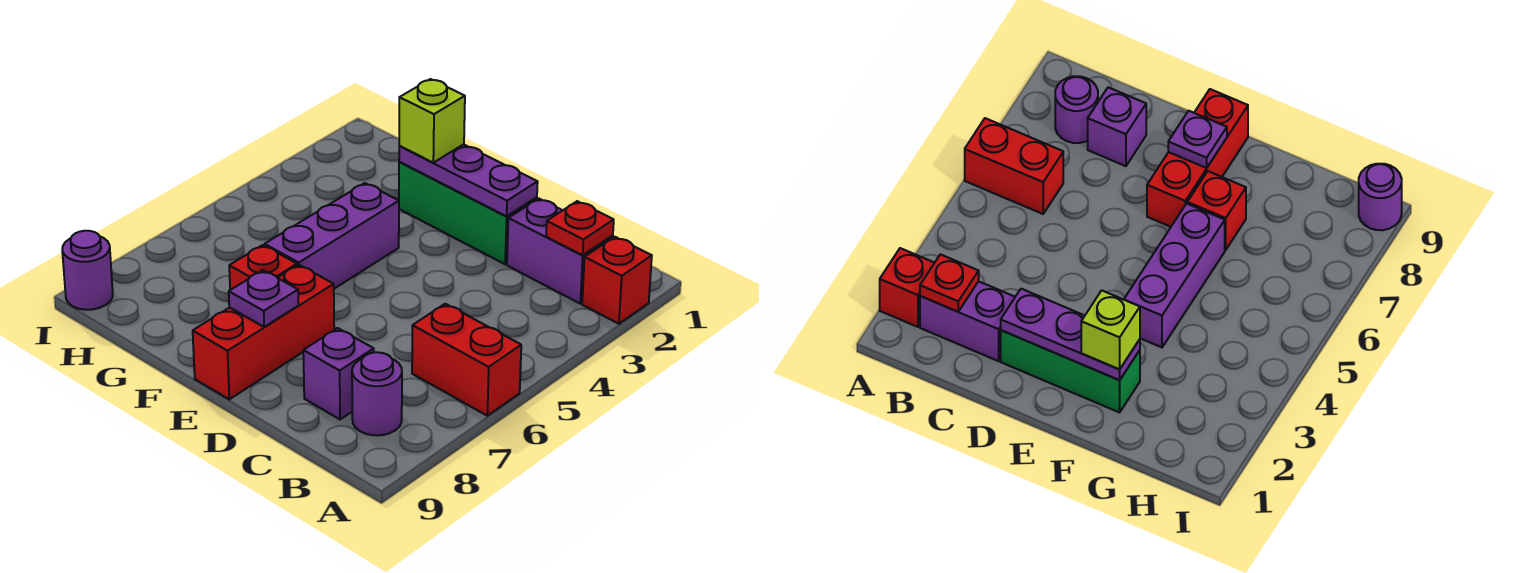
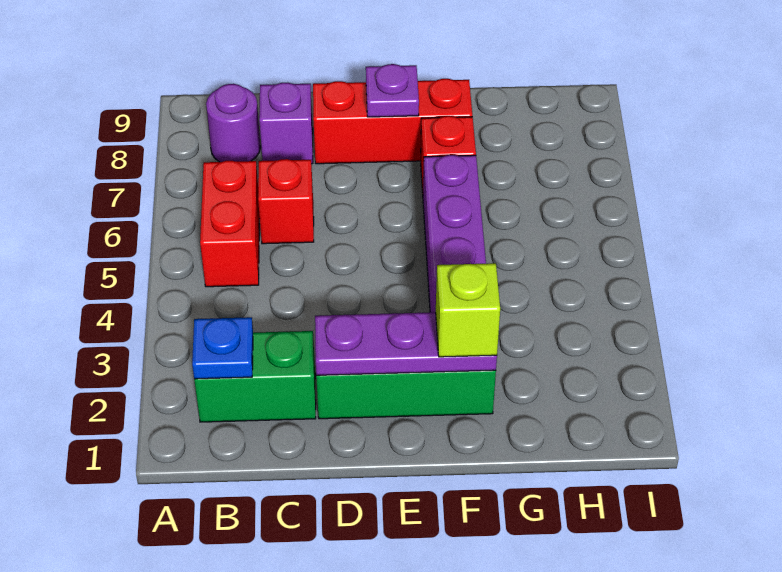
red brick A2 level 1 -> red brick C6 level 1
red brick A6:B6 level 1 -> red brick B5:B6 level 1
purple brick B2:C2 level 1 -> green brick B2:C2 level 1
red plate B2 level 2 -> blue plate B2 level 2
red brick E7:E9 level 1 -> red brick D8:F8 level 1
purple round brick I9 level 1 -> none

